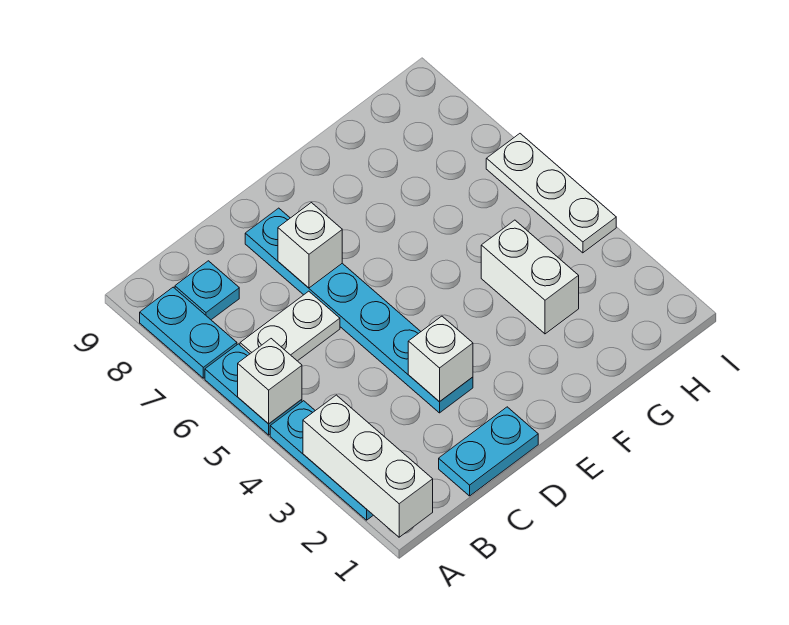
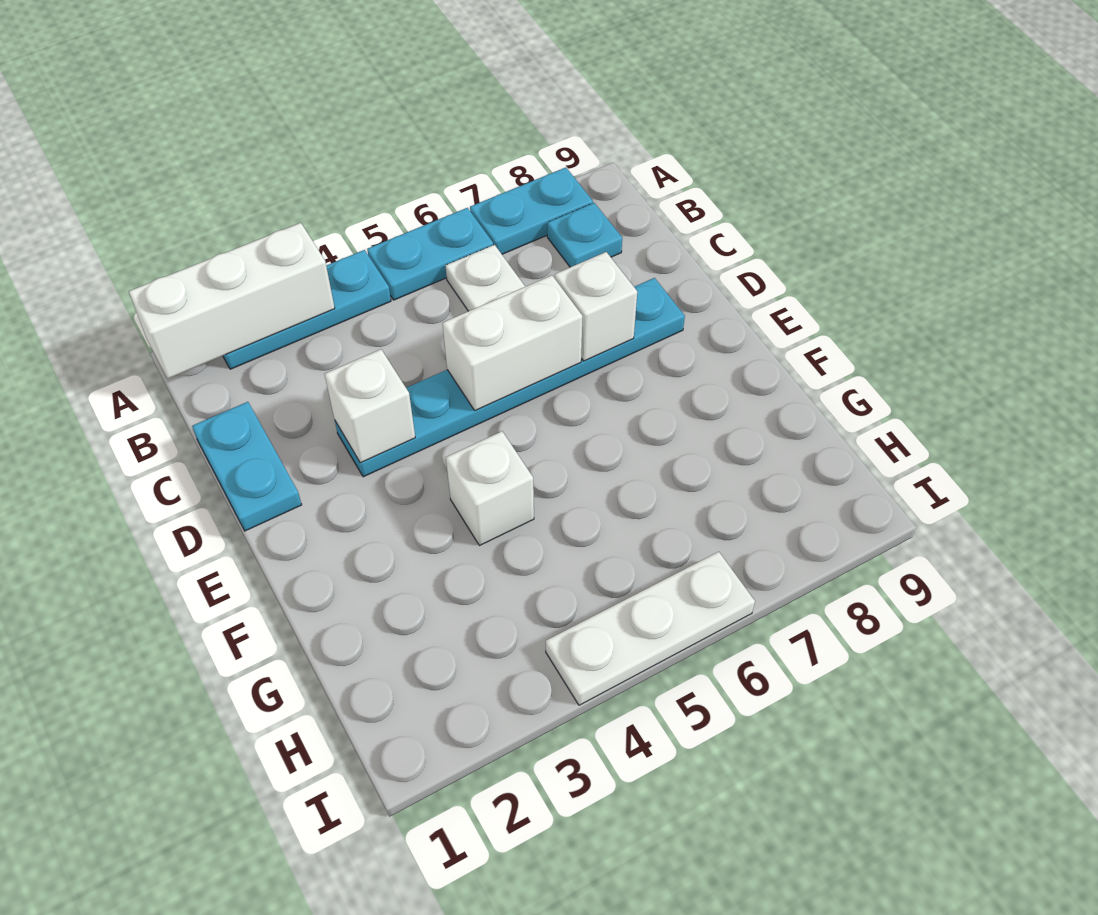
white brick A5 level 2 -> white brick F4 level 1
white brick G3:G4 level 1 -> white brick D5:D6 level 2

